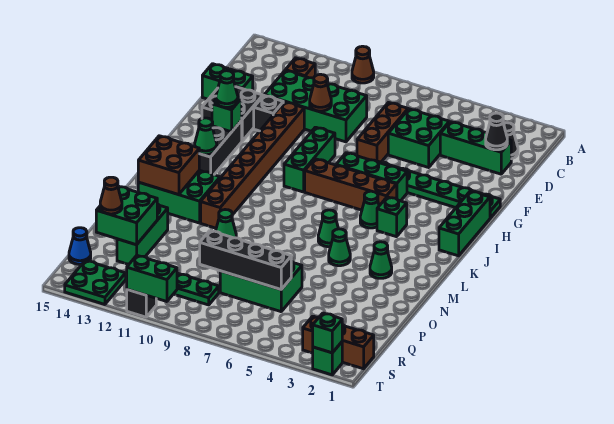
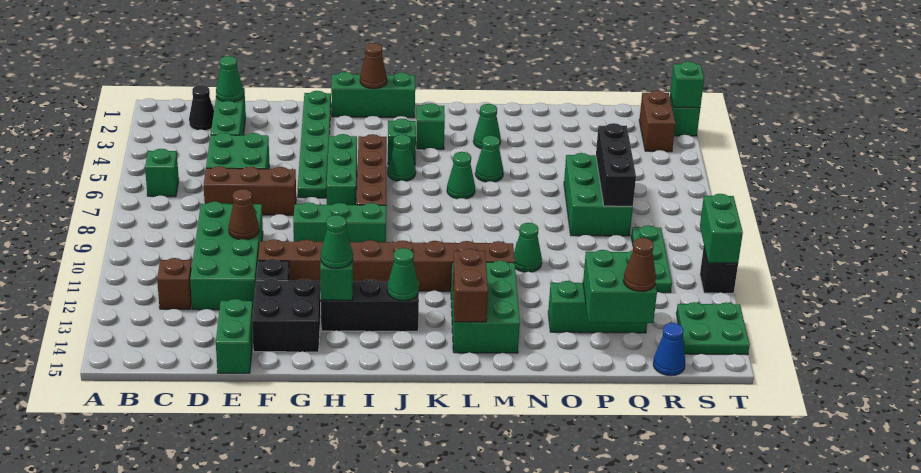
brown cone A10 level 1 -> brown cone I1 level 2
none -> green brick B6 level 1
black cone D2 level 2 -> green cone D2 level 2
none -> green brick K3 level 1
brown brick L13:M14 level 2 -> brown brick L13:L14 level 2
black brick Q6:Q9 level 2 -> black brick Q6:Q8 level 2
brown brick S1:S3 level 1 -> brown brick S2:S3 level 1

